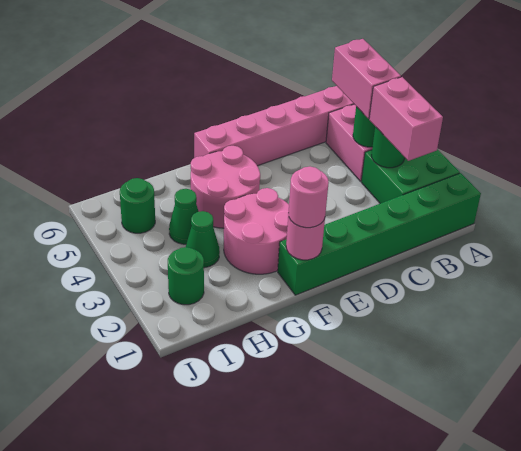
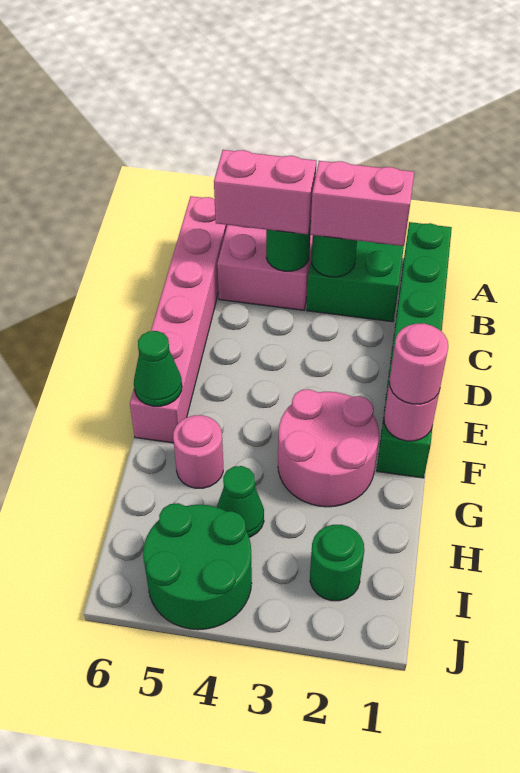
pink round brick F4:G5 level 1 -> pink round brick G5 level 1
green cone H3 level 1 -> green cone F6 level 2
green round brick I5 level 1 -> green round brick I4:J5 level 1

